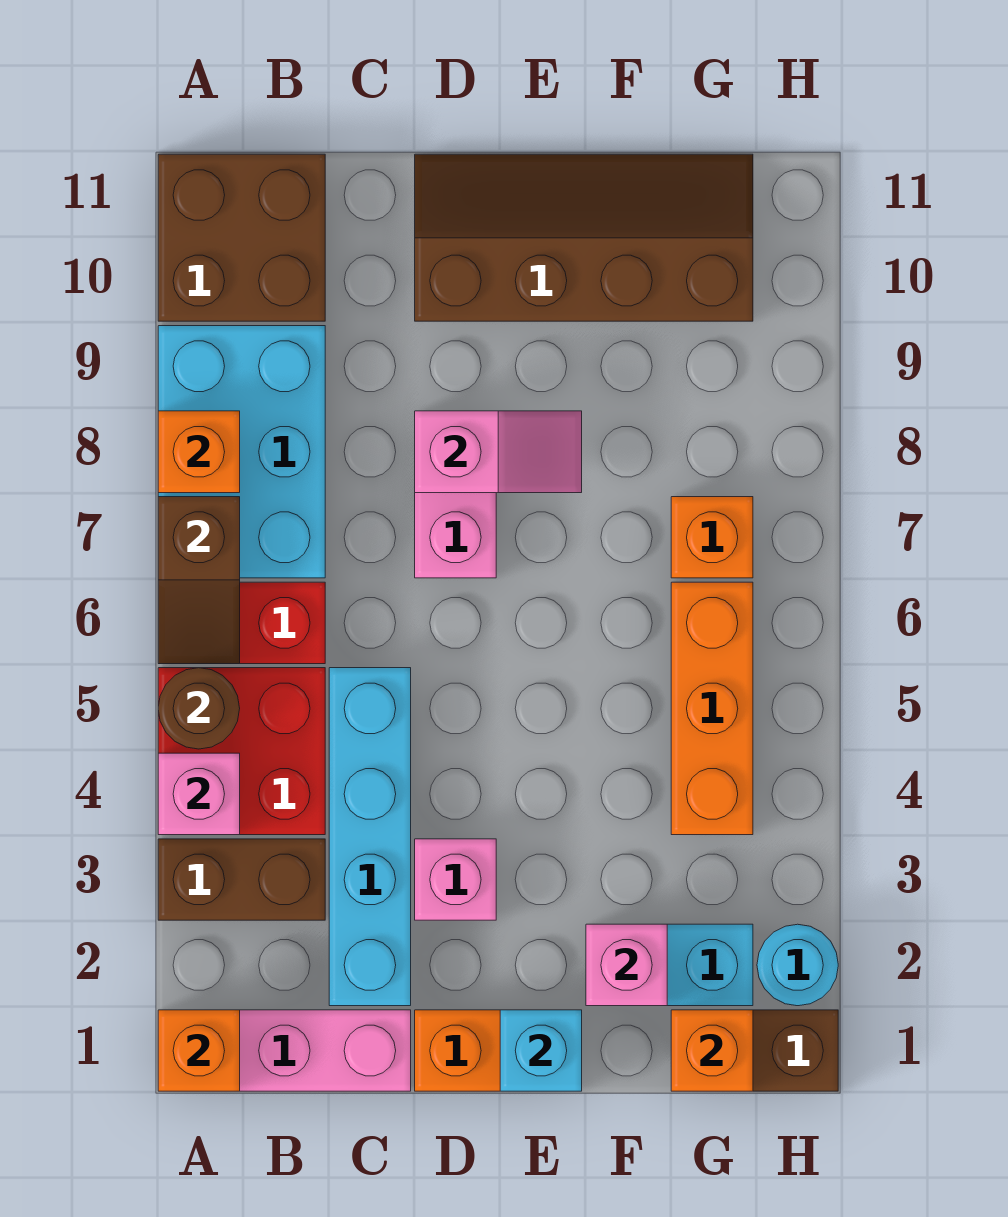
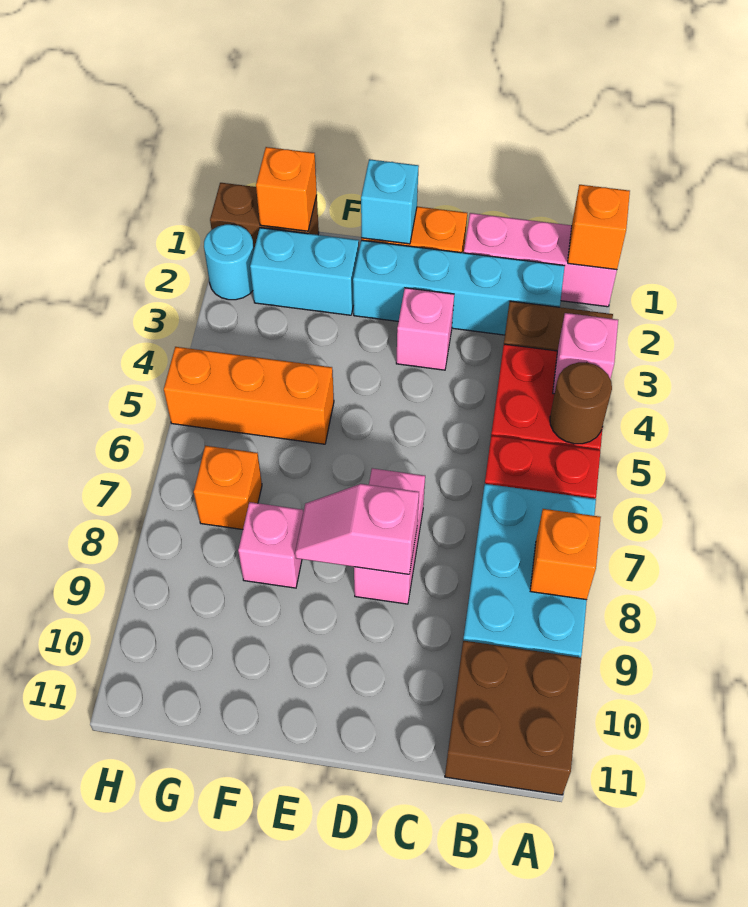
brown slope A6:A7 level 2 top 7 -> none
cyan brick C2:C5 level 1 -> cyan brick B2:E2 level 1
brown slope D10:G11 level 1 top 10 -> none
pink brick F2 level 2 -> pink brick F8 level 1
orange brick G4:G6 level 1 -> orange brick F5:H5 level 1

